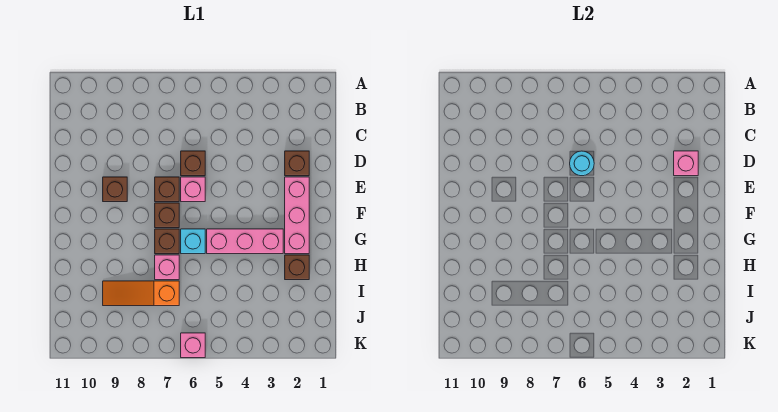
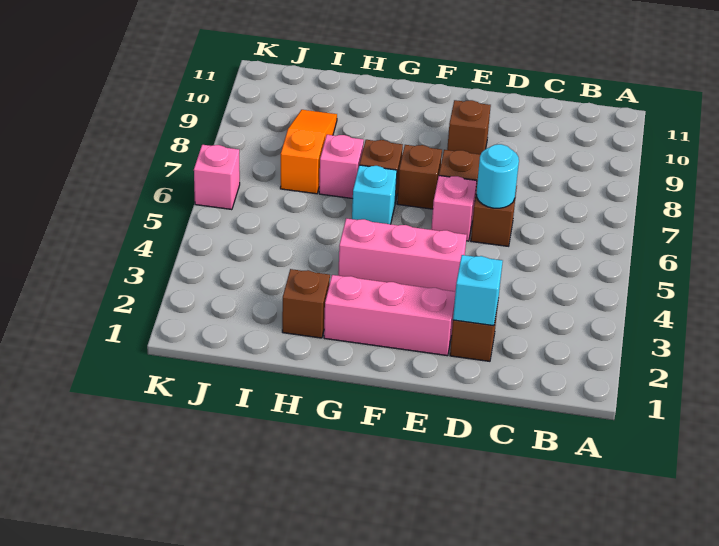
pink brick D2 level 2 -> cyan brick D2 level 2
pink brick G3:G5 level 1 -> pink brick E4:G4 level 1

